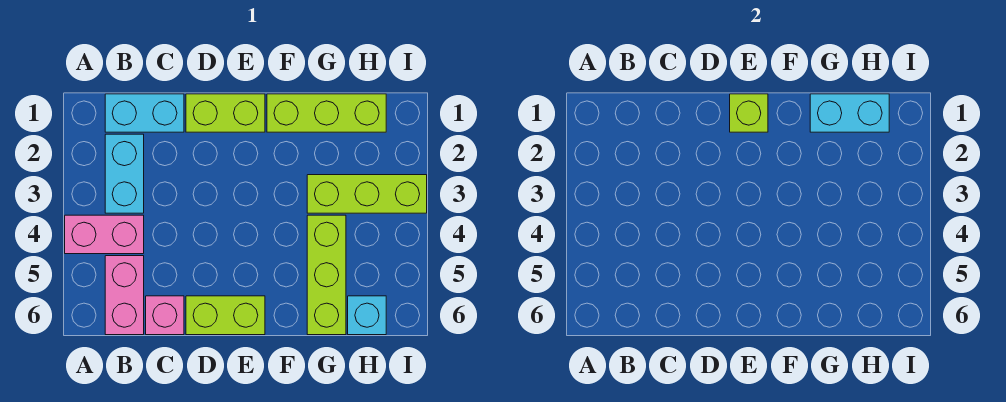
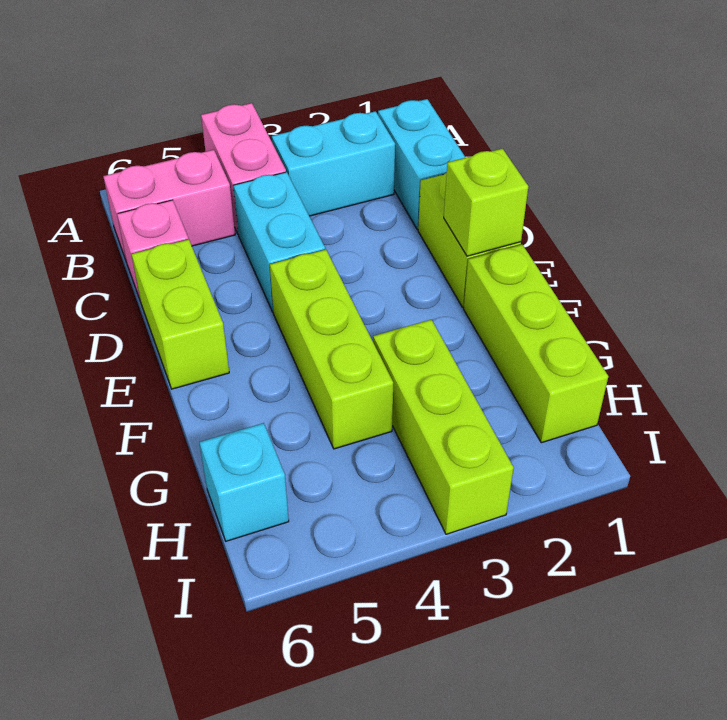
cyan brick G1:H1 level 2 -> cyan brick C4:D4 level 1
lime brick G4:G6 level 1 -> lime brick E4:G4 level 1

